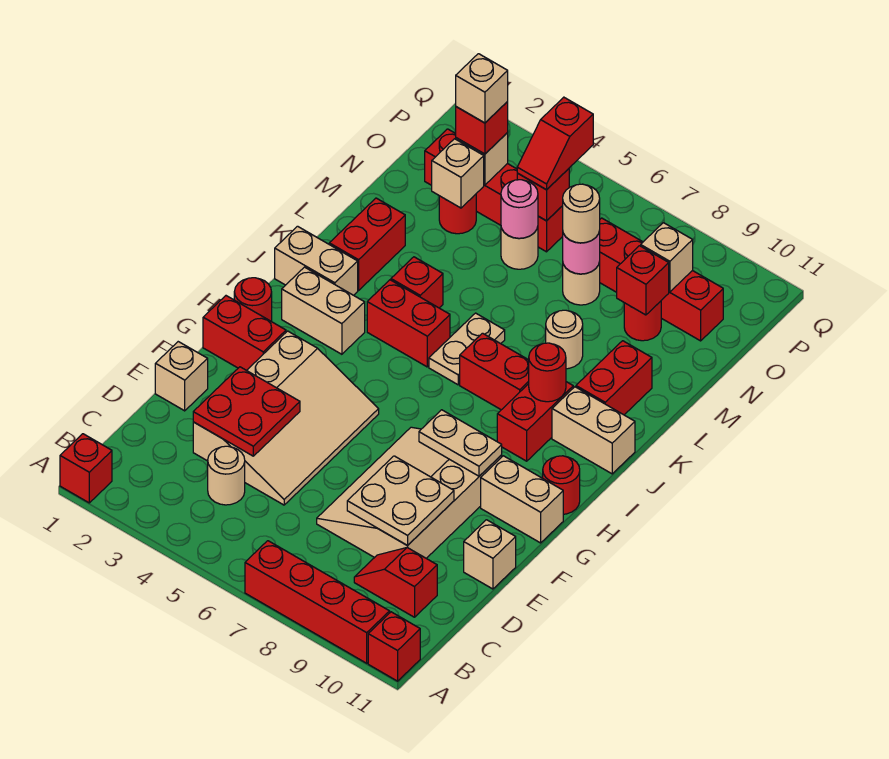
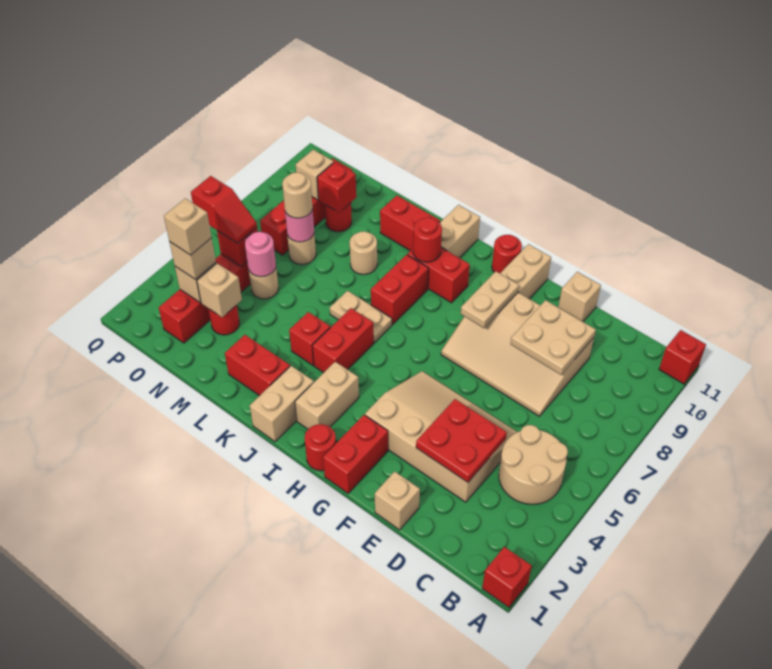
red brick A7:A10 level 1 -> none
tan round brick C4 level 1 -> tan round brick B4:C5 level 1
red slope C9:C10 level 1 top 10 -> none
red brick O3 level 3 -> tan brick O3 level 3

